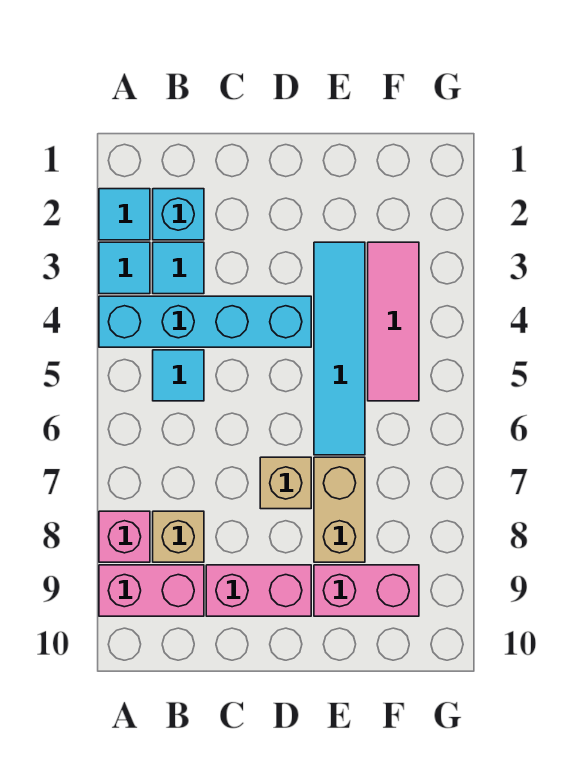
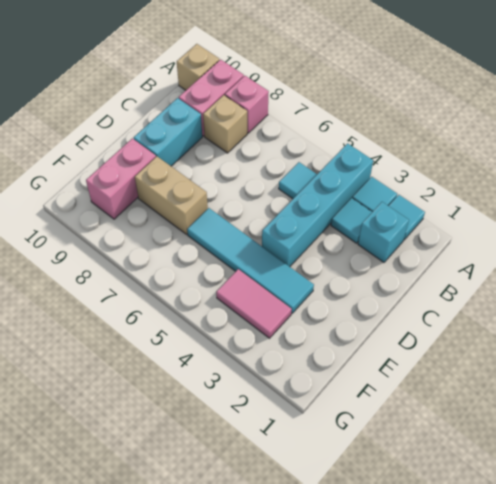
pink brick C9:D9 level 1 -> cyan brick C9:D9 level 1
tan brick D7 level 1 -> tan brick A10 level 1
pink tile F3:F5 level 1 -> pink tile F3:F4 level 1

